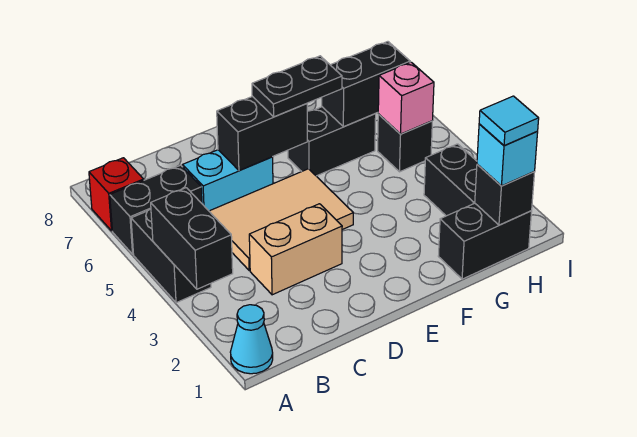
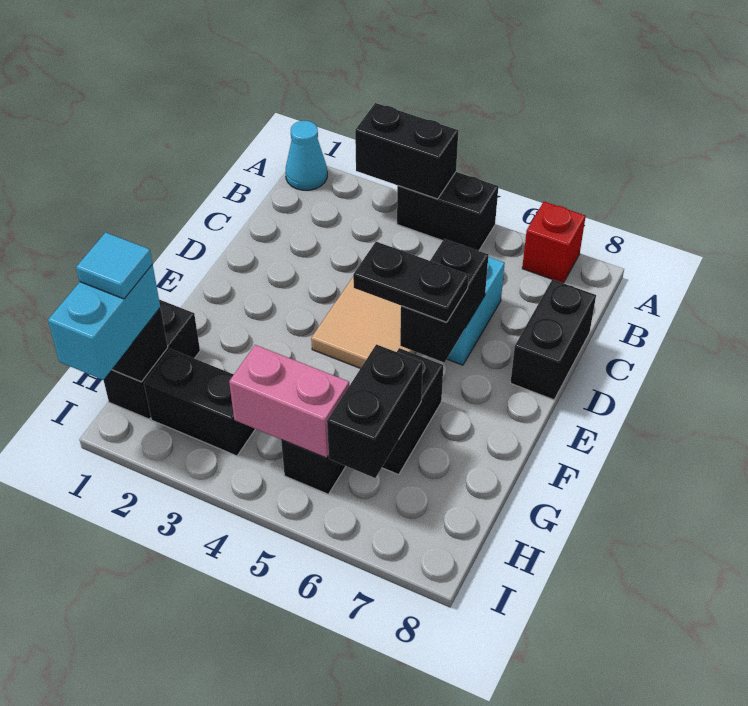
black brick A6:B6 level 1 -> black brick C8:D8 level 1
tan brick C3:D3 level 1 -> none
black plate E6:F6 level 3 -> black plate E5:E6 level 3
cyan brick H1 level 3 -> cyan brick H1:I1 level 3
pink brick H5 level 2 -> pink brick H4:H5 level 2

